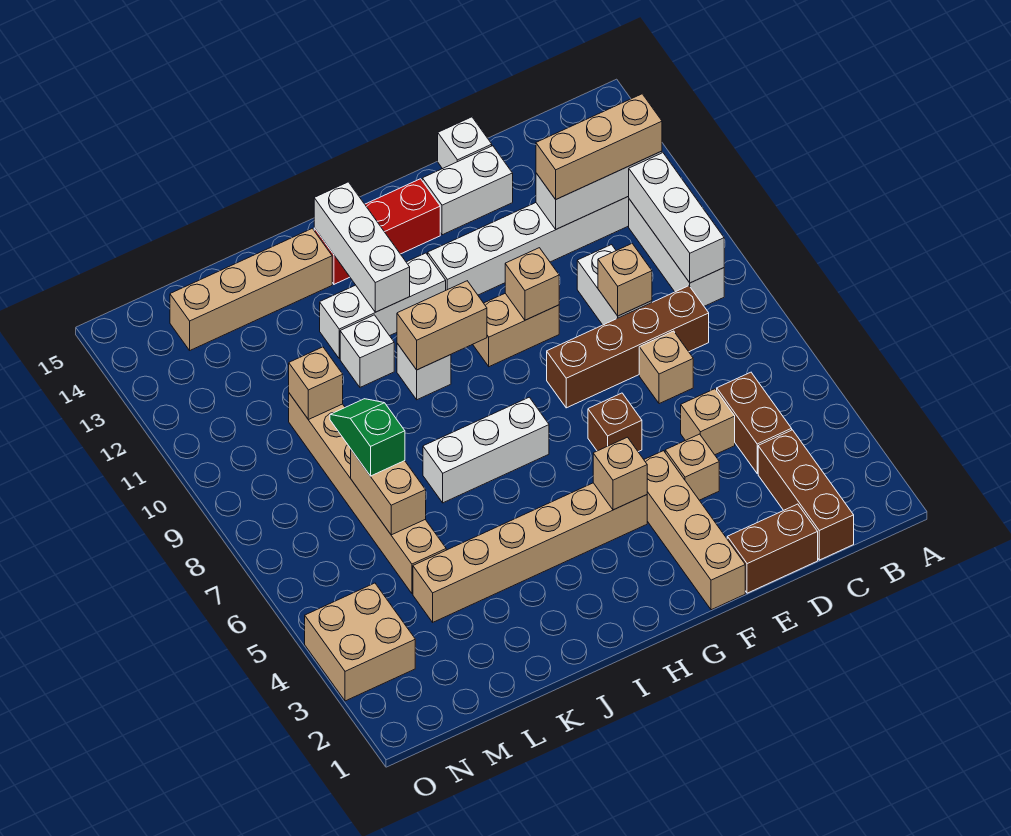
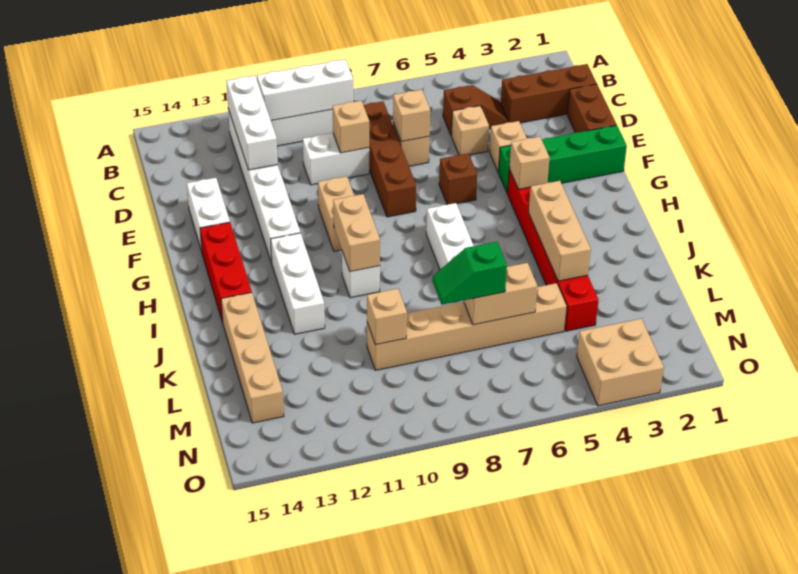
tan brick B12:D12 level 3 -> tan brick I4:K4 level 2
brown brick C4:C5 level 1 -> brown slope C4:C5 level 1 top 5
white brick E15 level 1 -> none
tan brick F1:F4 level 1 -> green brick F1:F4 level 1
tan brick F10 level 2 -> tan brick D7 level 2
tan brick G4:L4 level 1 -> red brick G4:L4 level 1
white brick I12:I14 level 2 -> none
white brick J11 level 1 -> none

